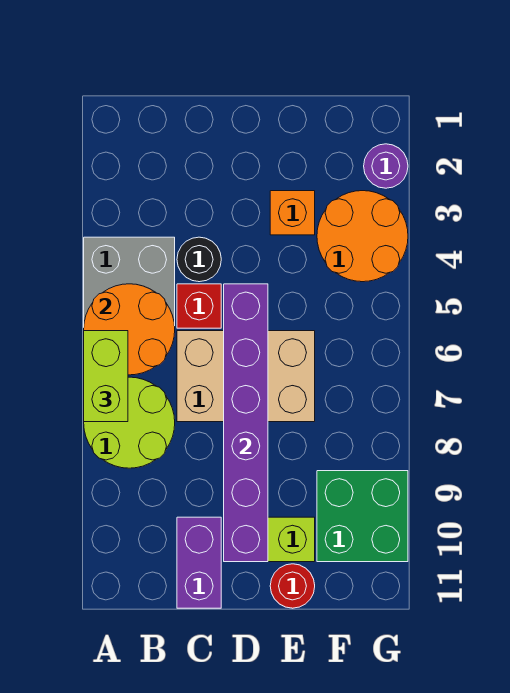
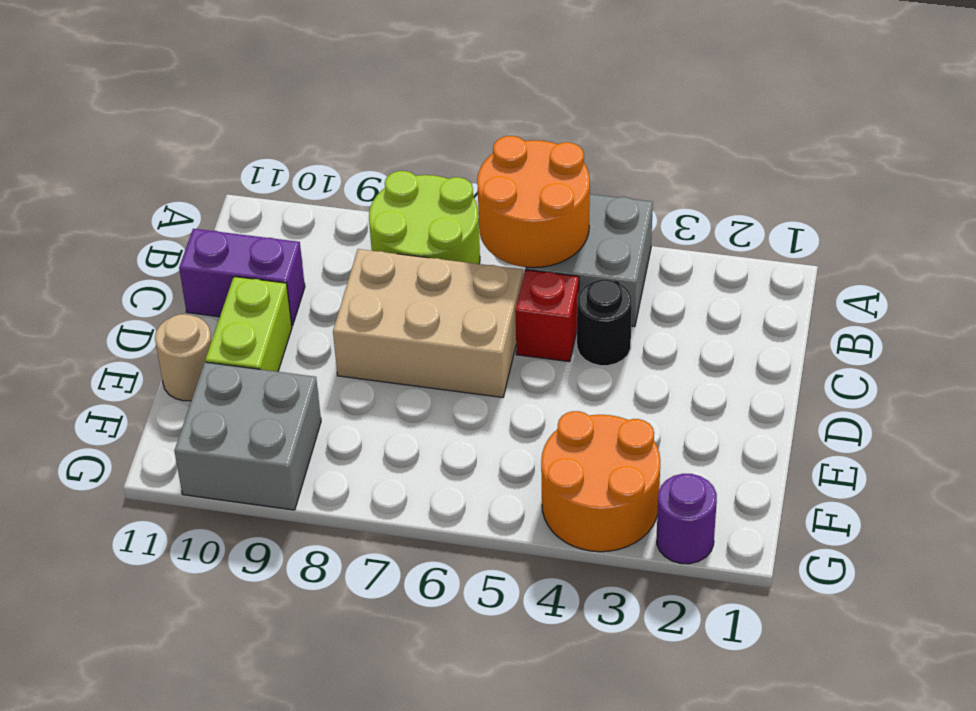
lime brick A6:A7 level 3 -> none
tan brick C6:E7 level 1 -> tan brick C6:D8 level 1
purple brick D5:D10 level 2 -> none
orange brick E3 level 1 -> none
red round brick E11 level 1 -> tan round brick E11 level 1
green brick F9:G10 level 1 -> grey brick F9:G10 level 1

